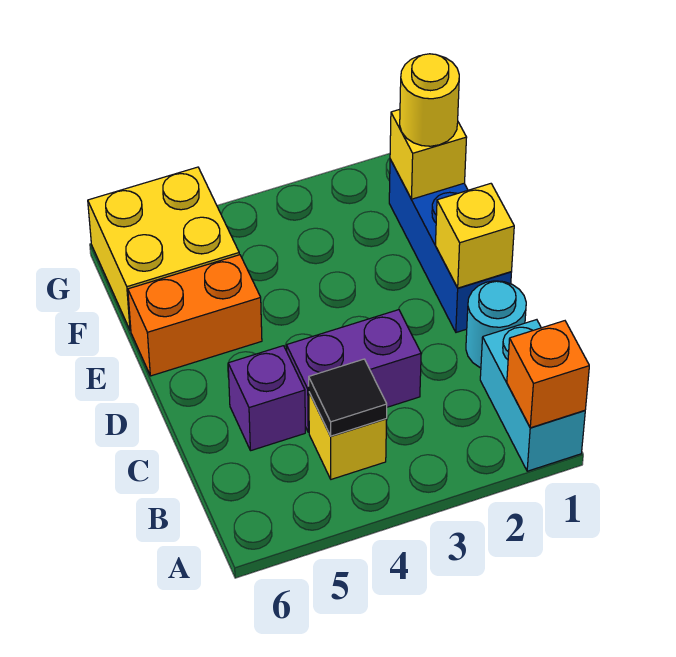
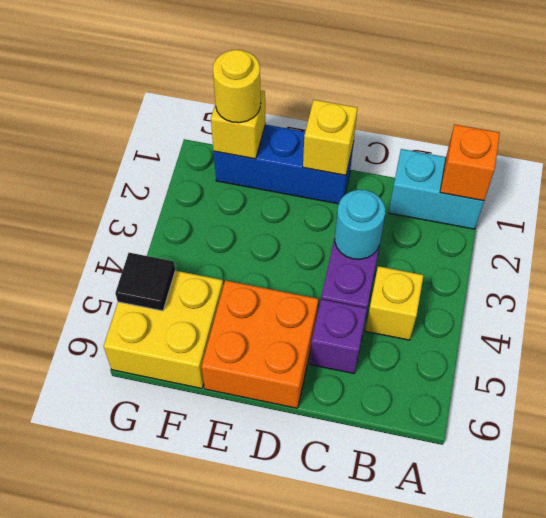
black tile B4 level 2 -> black tile G5 level 2
cyan round brick C1 level 1 -> cyan round brick C3 level 2
orange brick E5:E6 level 1 -> orange brick D5:E6 level 1

